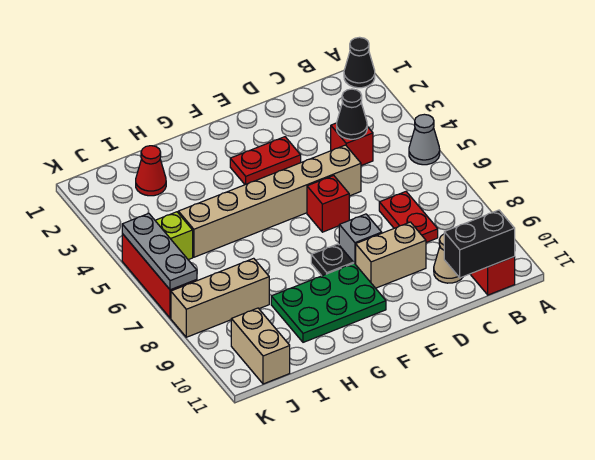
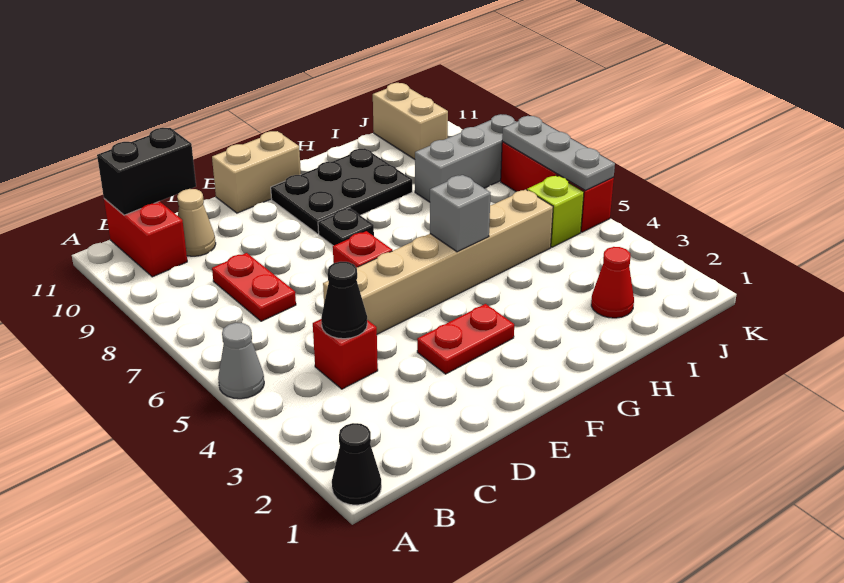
tan brick D9:E9 level 1 -> tan brick E11:F11 level 1
grey brick E8 level 1 -> grey brick G5 level 2
green plate F9:H10 level 1 -> black plate F9:H10 level 1
tan brick I8:K8 level 1 -> grey brick I8:K8 level 1

